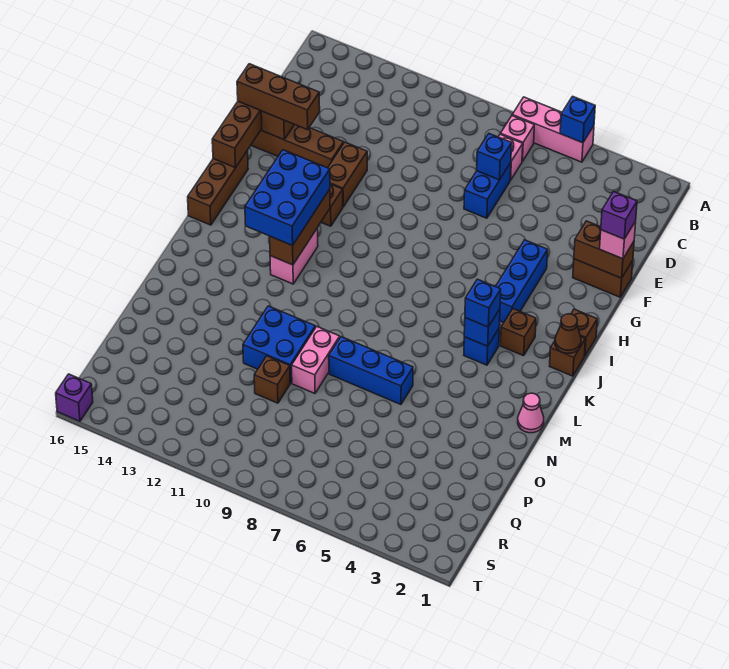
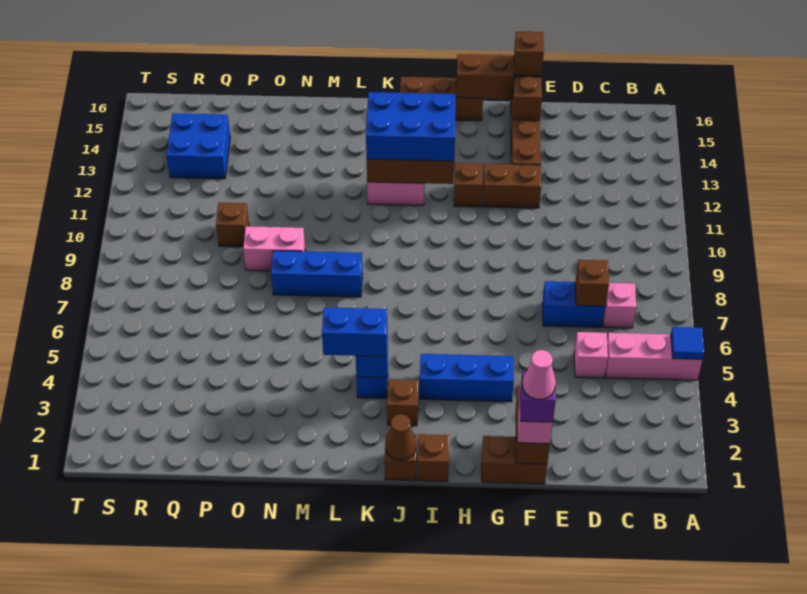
pink brick A5:A7 level 1 -> pink brick A5:C5 level 1
blue brick A5 level 2 -> blue tile A5 level 2
pink brick B7 level 1 -> pink brick D5 level 1
blue brick D7 level 2 -> brown brick D7 level 2
brown brick F1:F2 level 1 -> brown brick F1:G1 level 1
brown brick F14:F16 level 3 -> brown brick F16 level 3
blue brick K4 level 3 -> blue brick K4:L4 level 3
pink cone M1 level 1 -> pink cone F1 level 5
blue brick N6:N8 level 1 -> blue brick L8:N8 level 1
blue brick N10:O11 level 1 -> blue brick Q13:R14 level 1
purple brick T16 level 1 -> none

